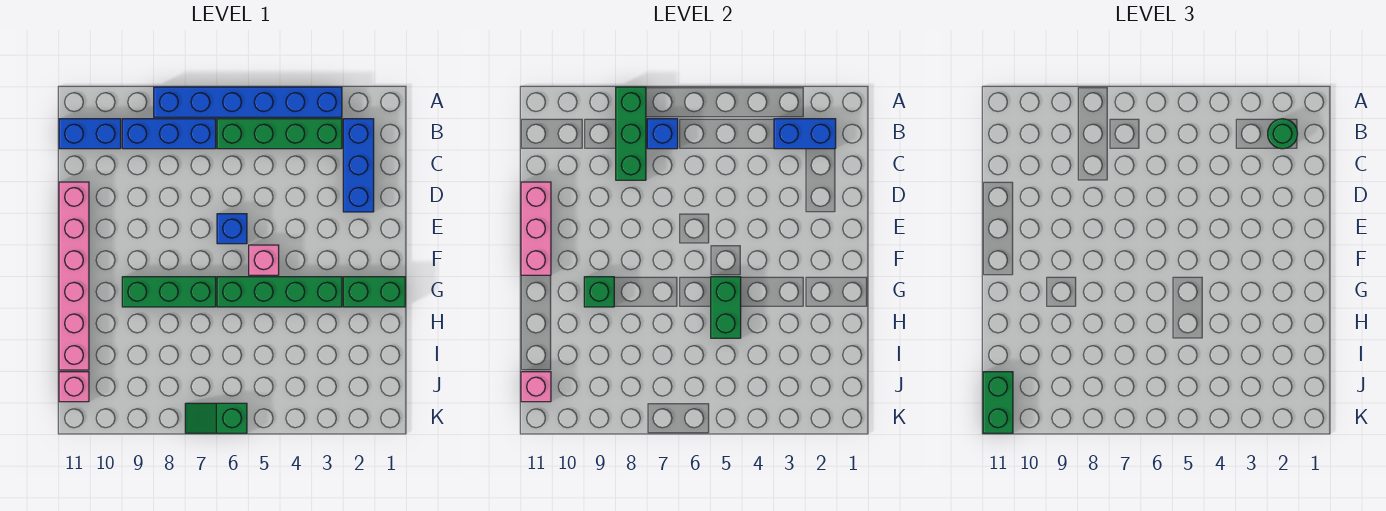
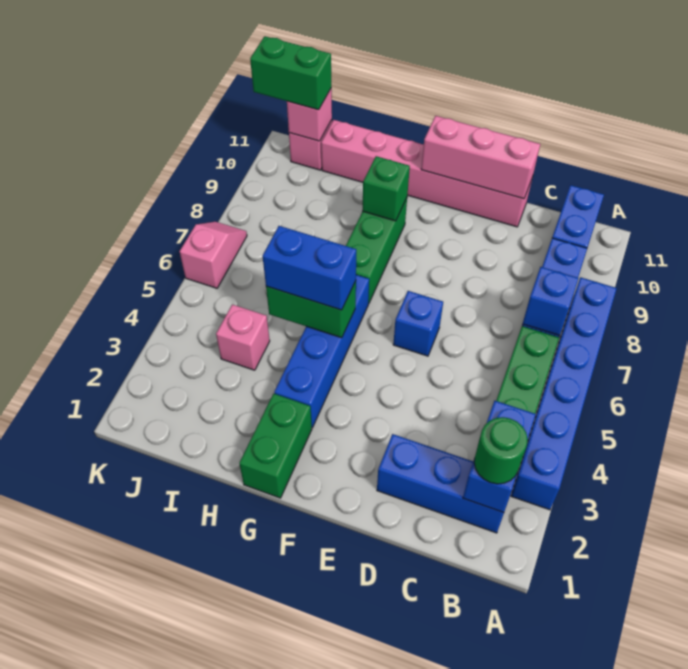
green brick A8:C8 level 2 -> none
pink brick F5 level 1 -> pink brick I4 level 1
green brick G3:G6 level 1 -> blue brick G3:G6 level 1
none -> blue brick G5:H5 level 3
green slope K6:K7 level 1 top 6 -> pink slope K6:K7 level 1 top 6

